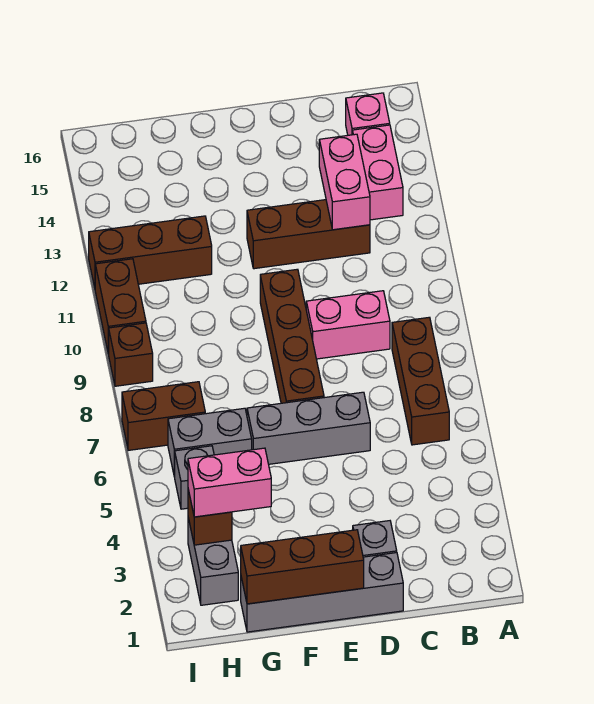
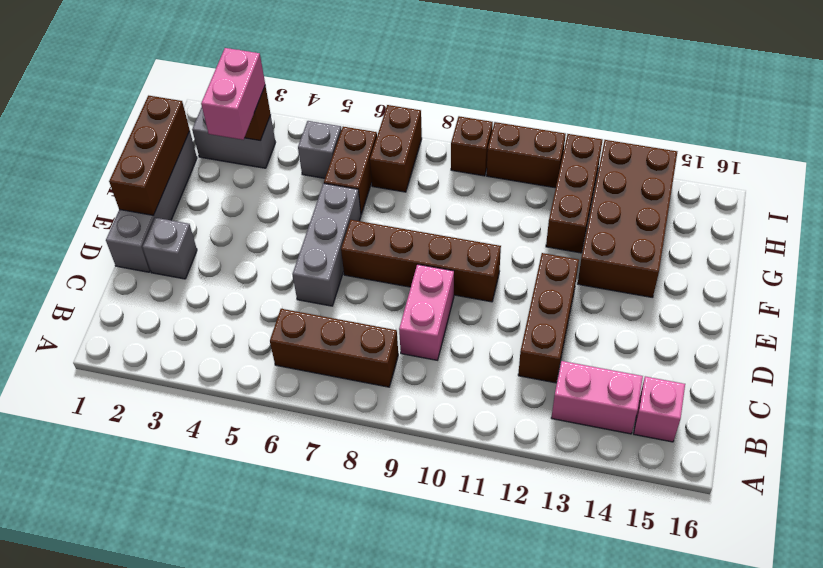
pink brick C12:C13 level 2 -> none
none -> brown brick F13:I14 level 1
grey brick G6:H6 level 1 -> brown brick G6:H6 level 1

